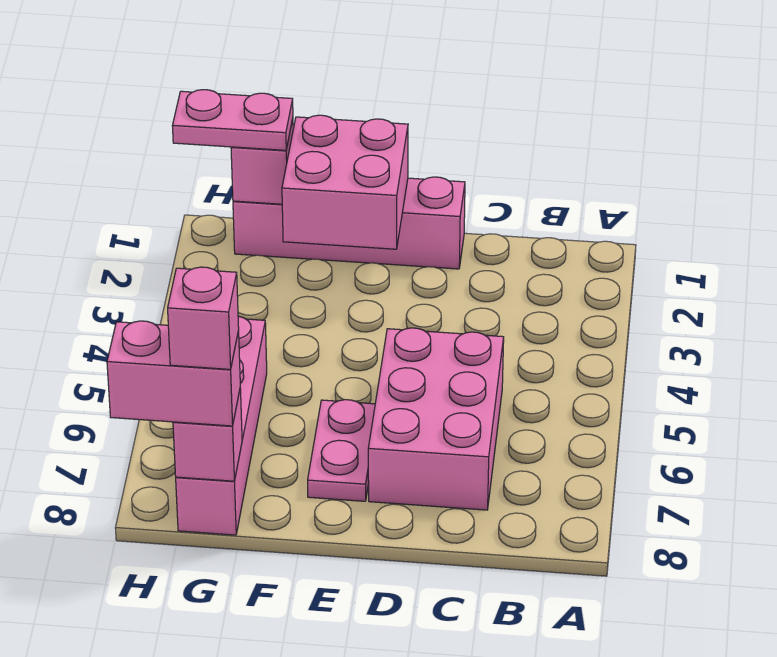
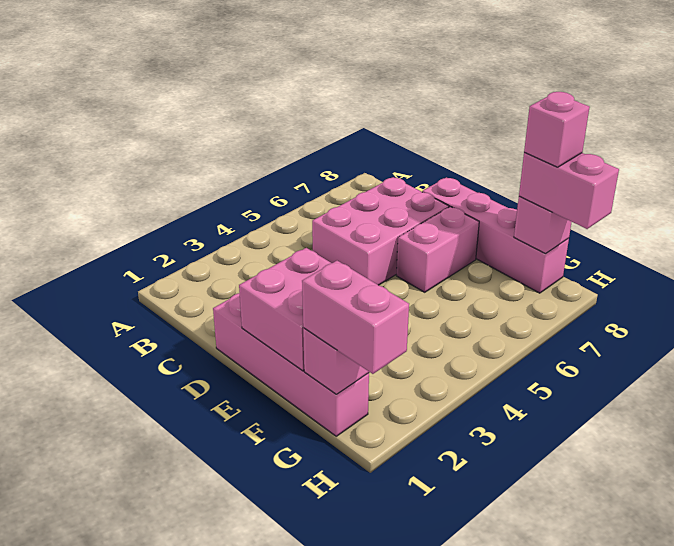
pink plate E6:E7 level 1 -> pink brick E6:E7 level 1
pink plate G1:H1 level 3 -> pink brick G1:H1 level 3
pink brick G5:G8 level 1 -> pink brick D8:G8 level 1

